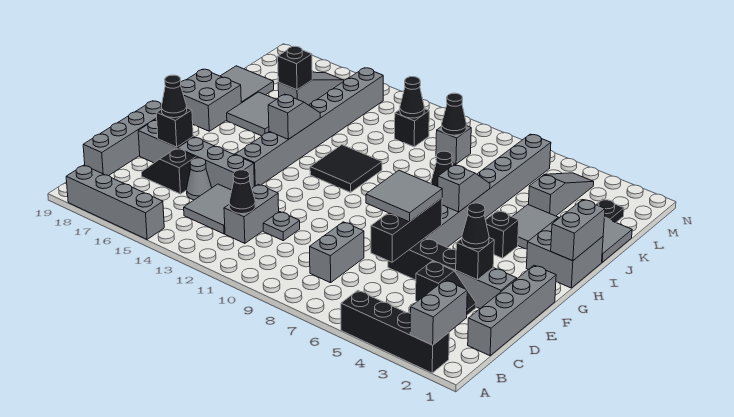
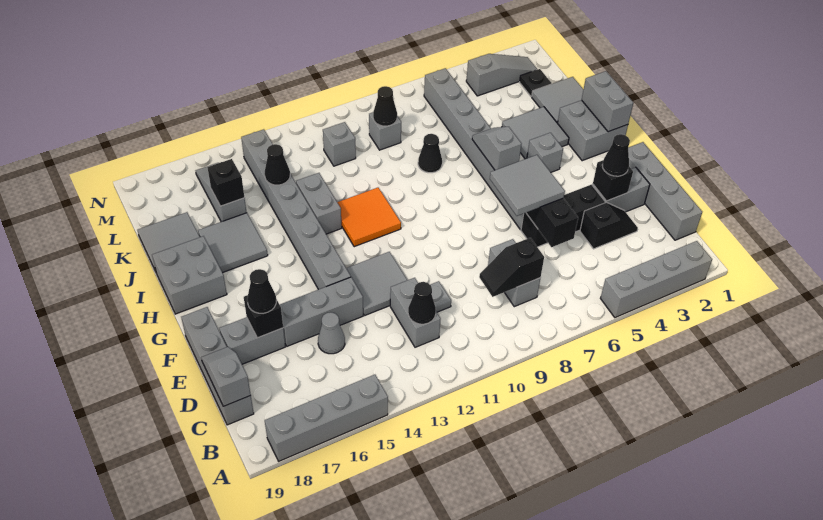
black brick A2:A5 level 1 -> grey brick A2:A5 level 1
grey brick A2:B2 level 2 -> grey brick I13:J13 level 1
grey tile C13:D14 level 1 -> grey tile E12:F13 level 1
black slope D16:D17 level 1 top 16 -> black slope C8:C9 level 2 top 8
black brick H4 level 1 -> grey brick H4 level 1
black tile H11:I12 level 1 -> orange tile H11:I12 level 1
grey slope H14:I14 level 2 top H -> grey slope C19:D19 level 2 top C
grey slope K4:M4 level 1 top K -> grey slope M2:M4 level 1 top 4
black brick L11 level 1 -> grey brick L11 level 1
black cone L11 level 2 -> black cone K14 level 2

